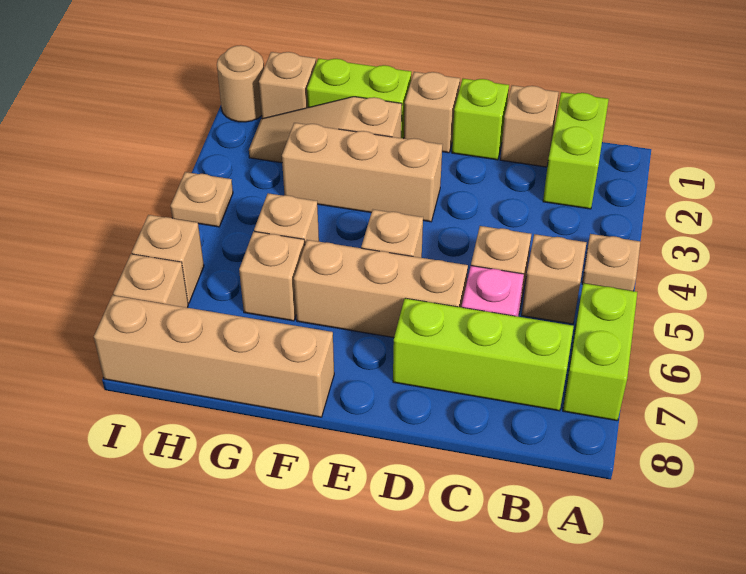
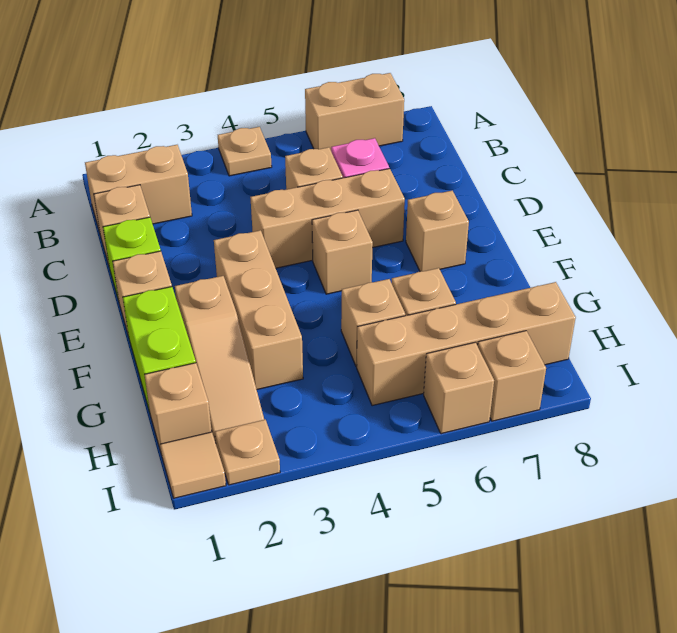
lime brick A6:A7 level 1 -> tan brick A6:A7 level 1
lime brick B1:B2 level 1 -> tan brick B1:B2 level 1
tan brick B5 level 1 -> tan brick E7 level 1
lime brick B7:D7 level 1 -> none
tan brick D6:F6 level 1 -> tan brick D4:D6 level 1
tan brick F8:I8 level 1 -> tan brick H5:H8 level 1
tan round brick I1 level 1 -> tan tile I1 level 1
tan plate I4 level 1 -> tan plate I2 level 1

